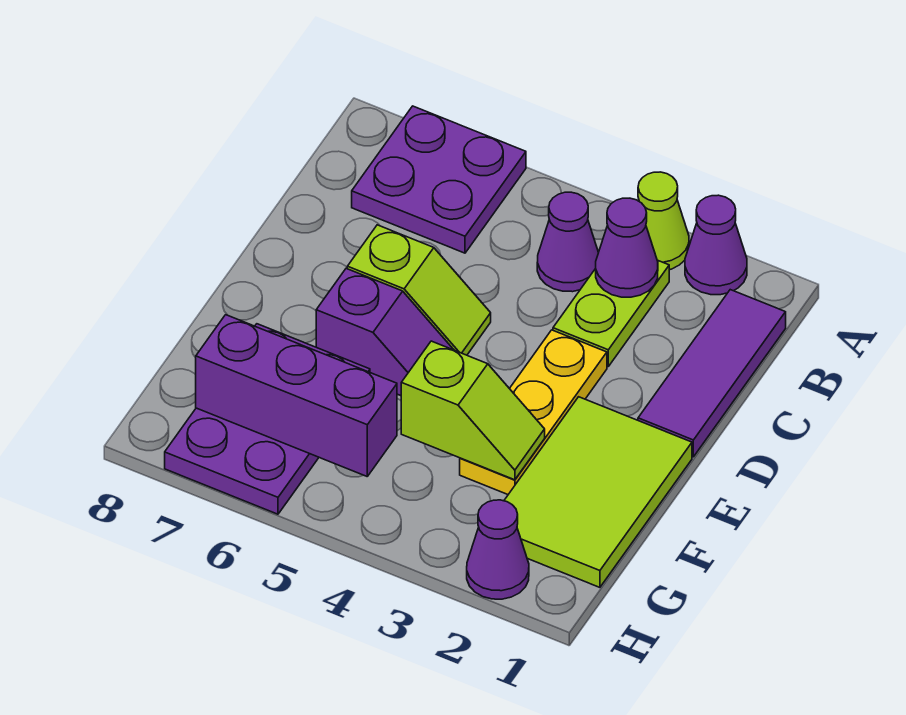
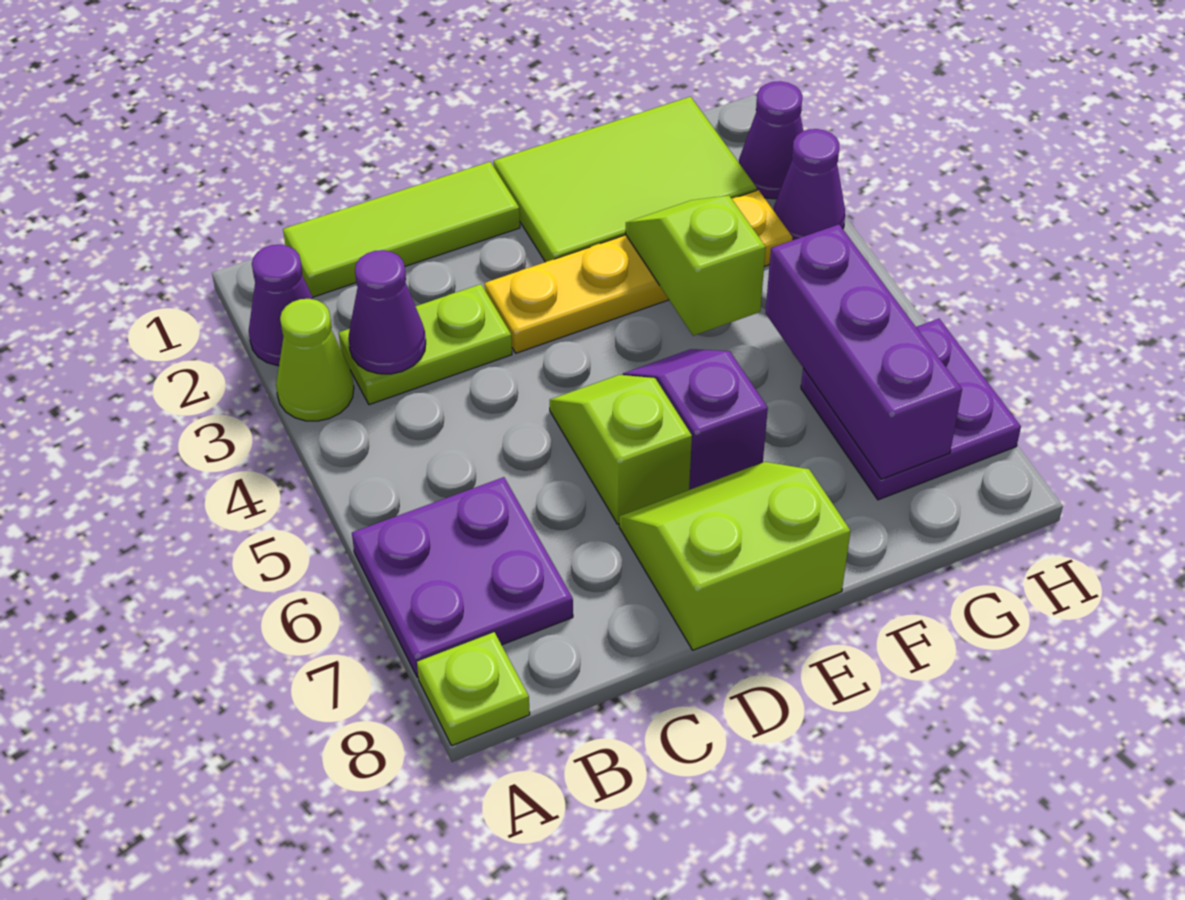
none -> lime plate A8 level 1
purple tile B1:D1 level 1 -> lime tile B1:D1 level 1
purple cone B4 level 1 -> purple cone H3 level 1
yellow plate D3:F3 level 1 -> yellow plate D3:G3 level 1
none -> lime slope D7:E8 level 1 top 8
purple plate F6:H7 level 1 -> purple plate G6:H7 level 1

